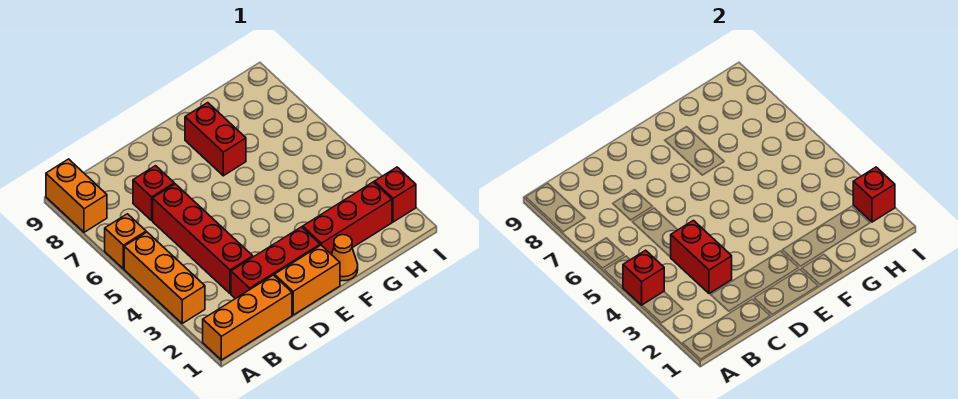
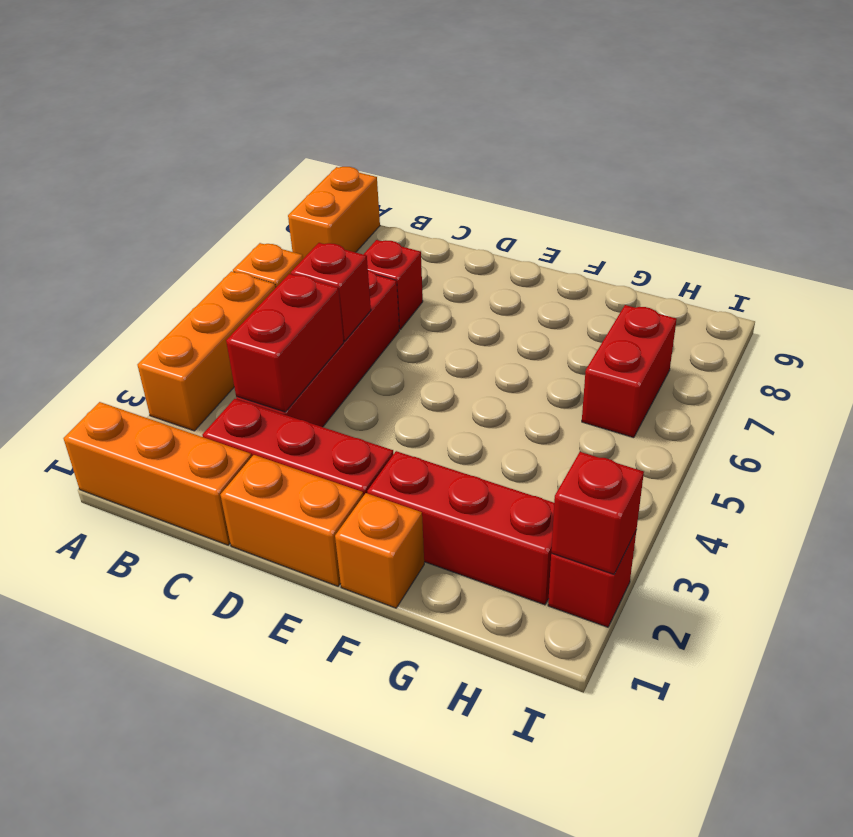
red brick A4 level 2 -> red brick C5 level 2
orange cone F1 level 1 -> orange brick F1 level 1
red brick F7:F8 level 1 -> red brick H6:H7 level 1

